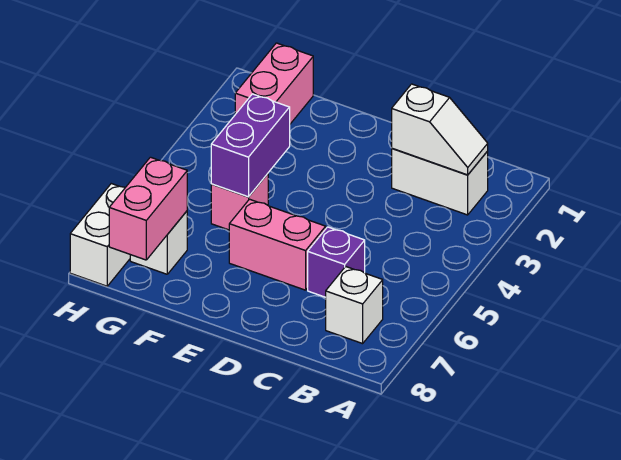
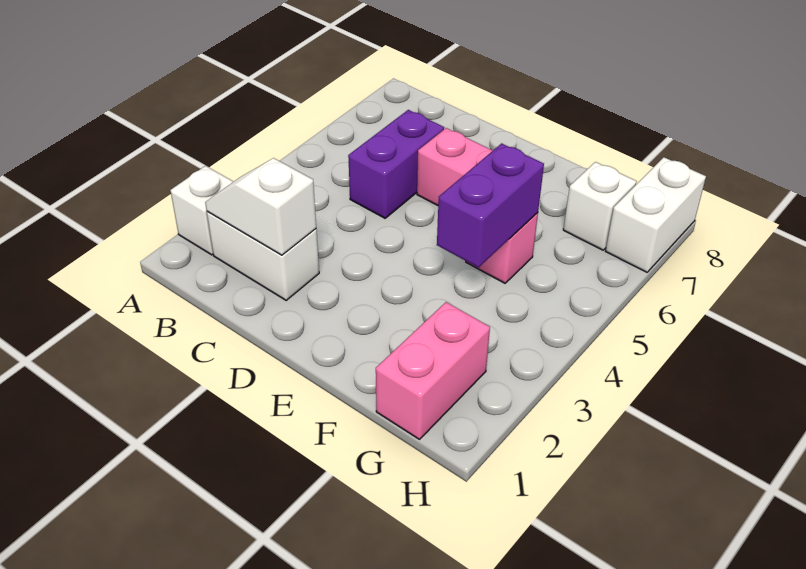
white brick B7 level 1 -> white brick A2 level 1
purple brick C6 level 1 -> purple brick C5:C6 level 1
pink brick G7:G8 level 2 -> none

